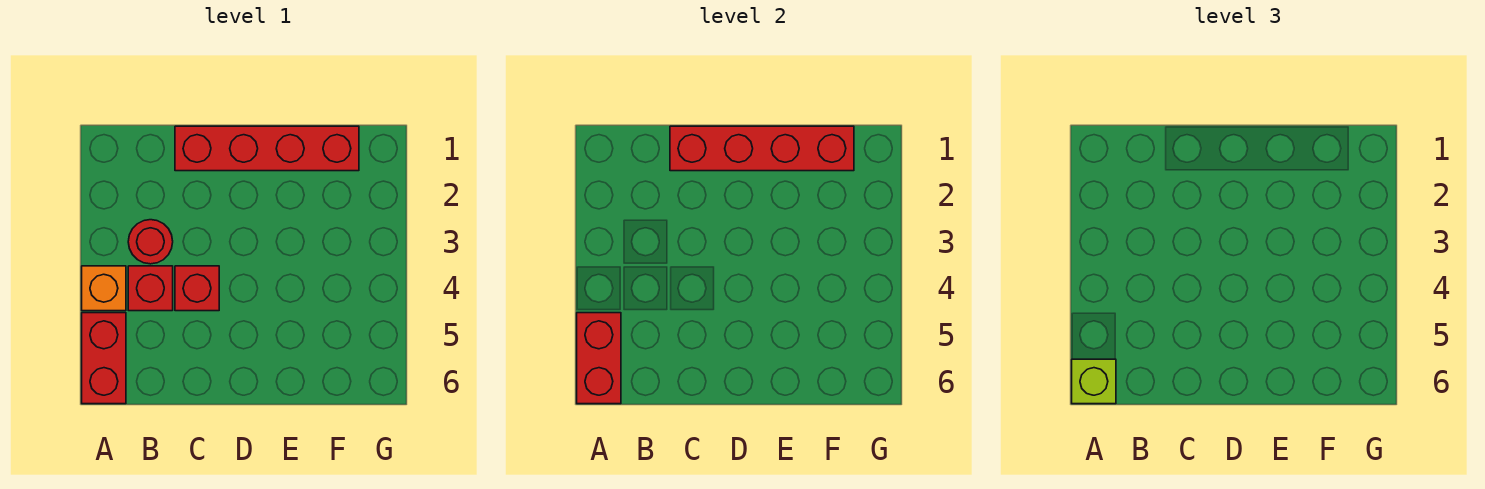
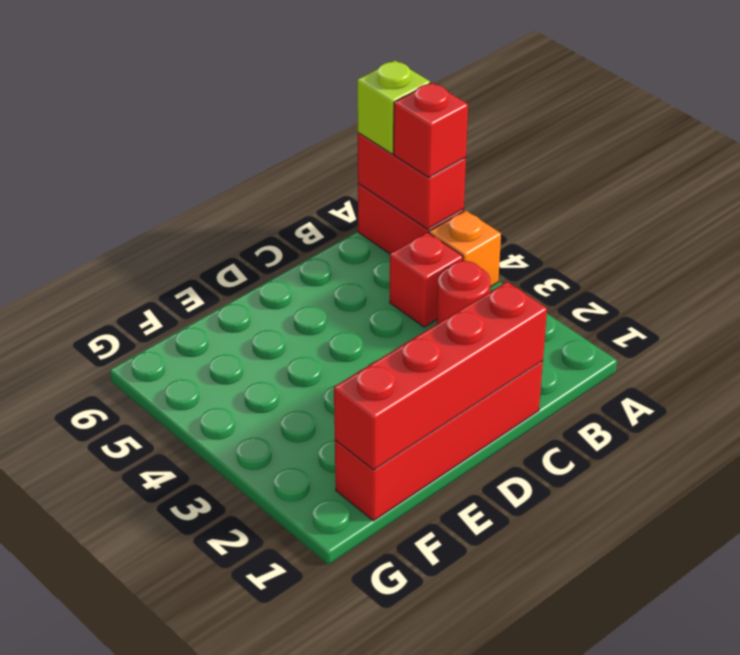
red brick C4 level 1 -> red brick A5 level 3

